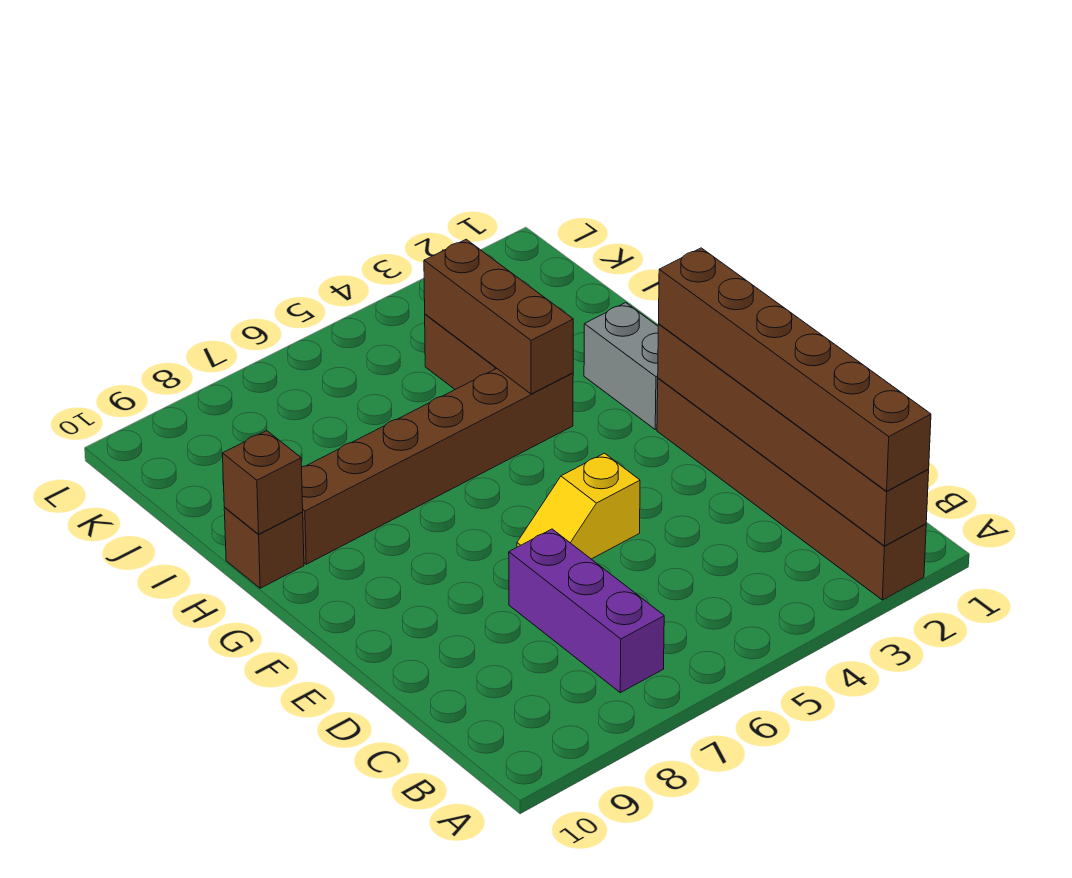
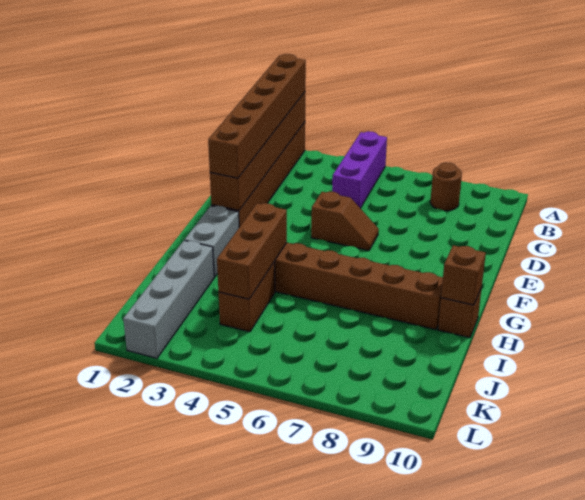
purple brick B7:D7 level 1 -> purple brick A5:C5 level 1
none -> brown round brick B8 level 1
yellow slope E5:E6 level 1 top 5 -> brown slope E5:E6 level 1 top 5
none -> grey brick I2:L2 level 1

